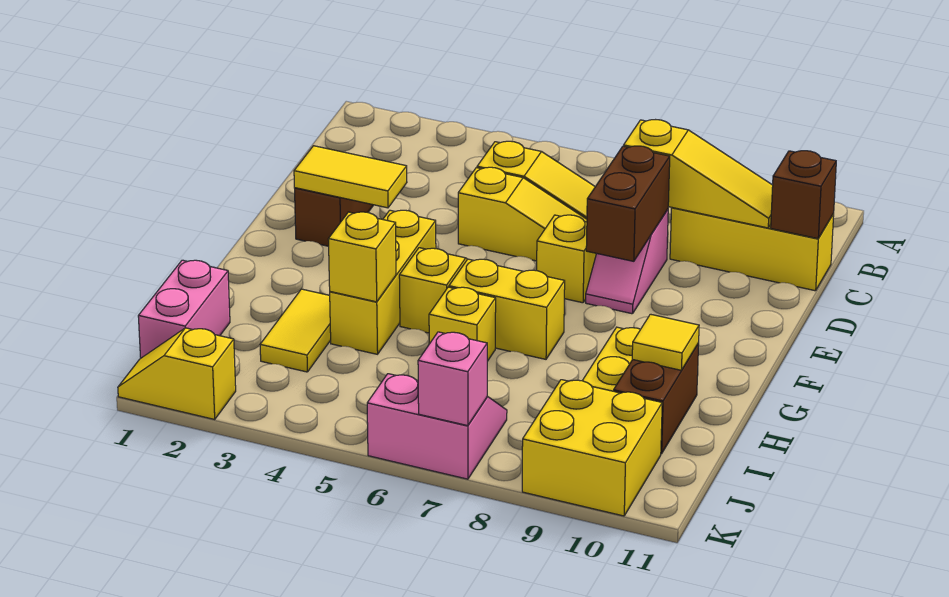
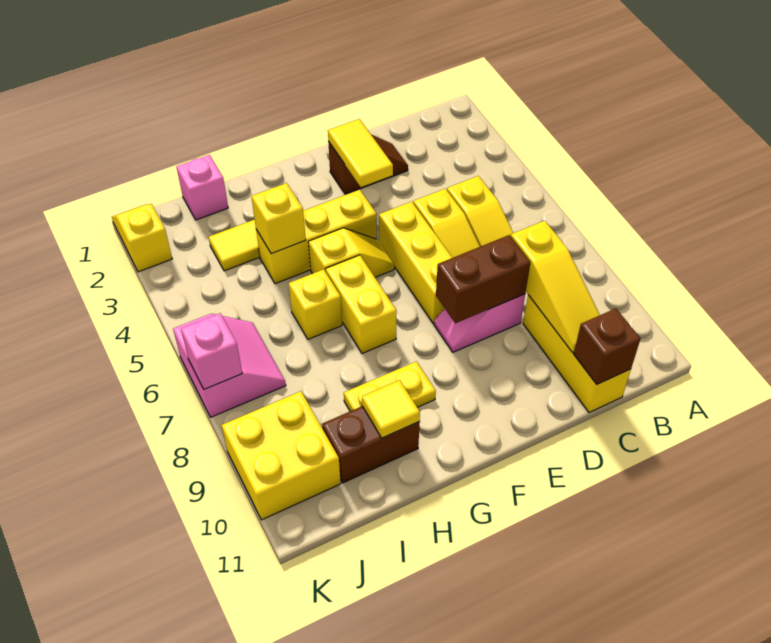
yellow brick E7 level 1 -> yellow brick E5:E7 level 1
pink brick I1:J1 level 1 -> pink brick I1 level 1

